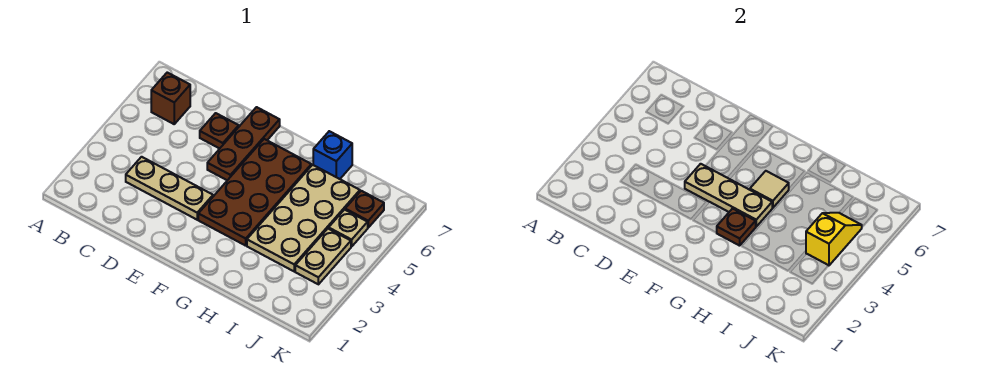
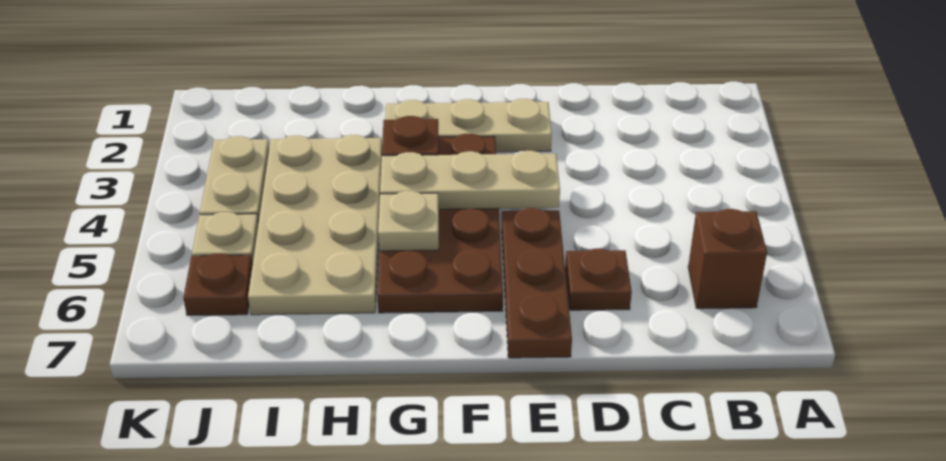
tan plate C3:E3 level 1 -> tan plate E2:G2 level 1
tan tile G5 level 2 -> tan plate G5 level 2
blue brick H7 level 1 -> none
yellow slope J4:J5 level 2 top 4 -> none

